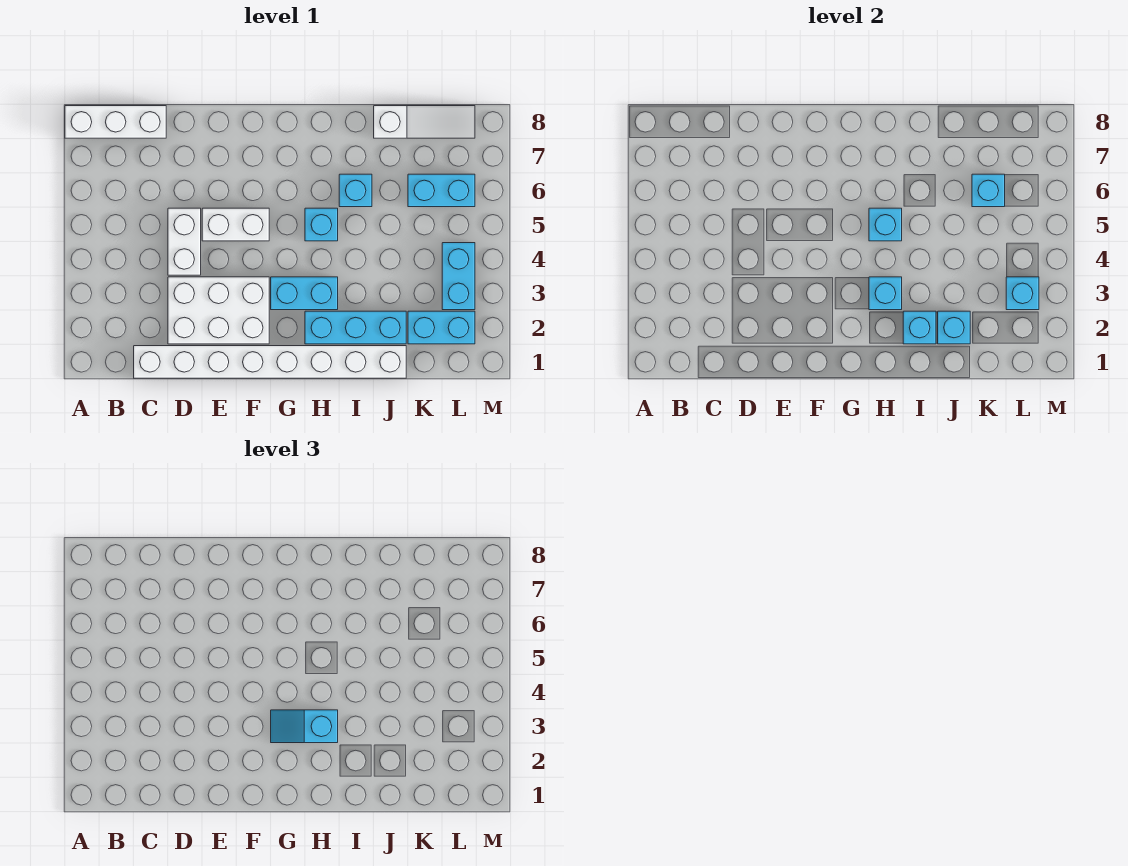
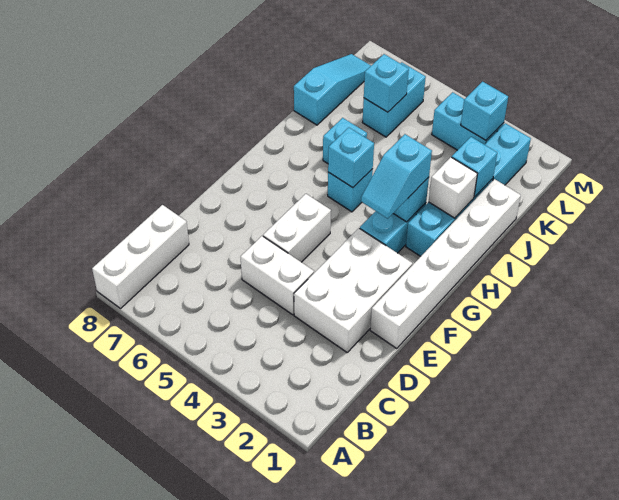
white brick C1:J1 level 1 -> white brick E1:J1 level 1
cyan brick I2 level 2 -> white brick I2 level 2
white slope J8:L8 level 1 top J -> cyan slope J8:L8 level 1 top J

